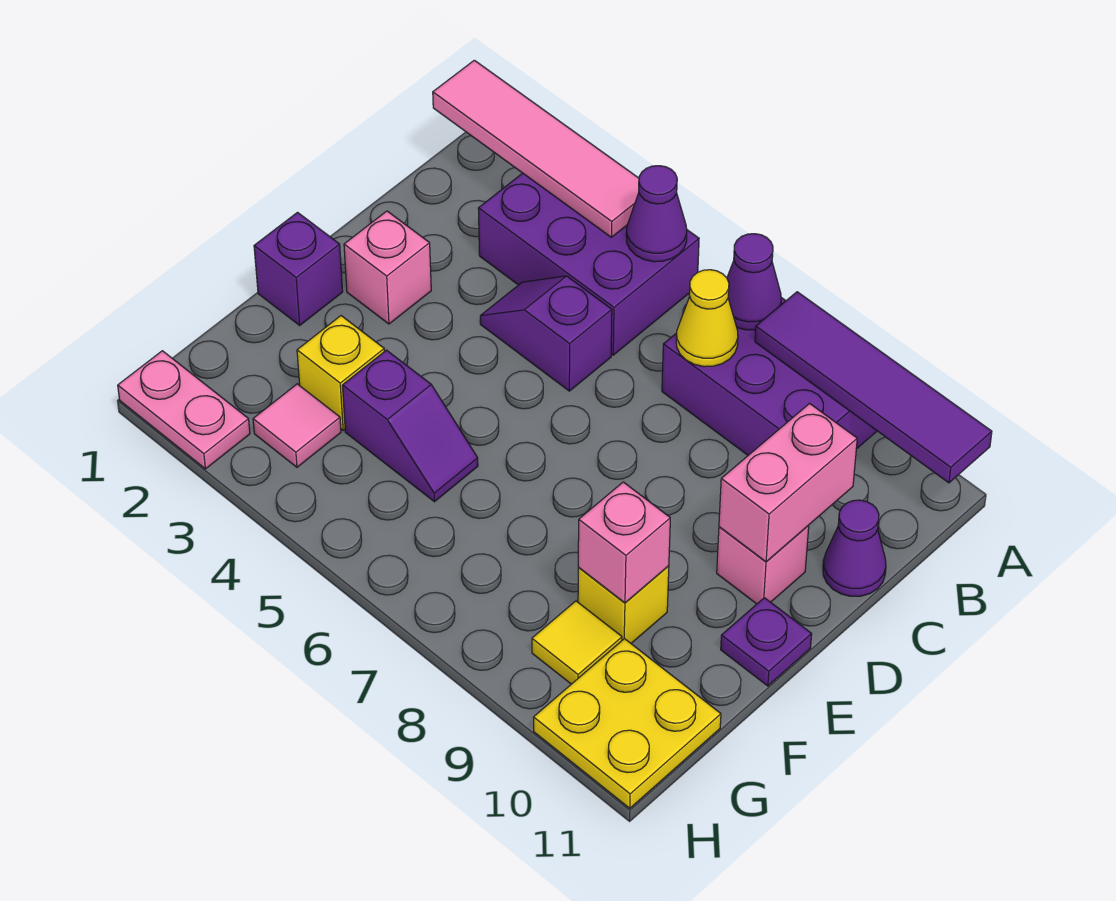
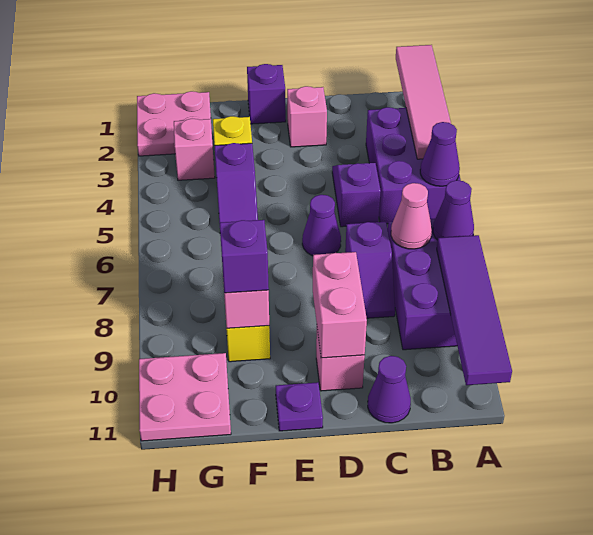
yellow cone B7 level 2 -> pink cone B7 level 2
none -> purple slope C7:C8 level 1 top 7
pink brick C10:D10 level 2 -> pink brick D9:D10 level 2
none -> purple cone D6 level 1
none -> purple brick F9 level 3
pink tile G3 level 1 -> pink brick G3 level 1
yellow tile G9 level 1 -> none
yellow plate G10:H11 level 1 -> pink plate G10:H11 level 1
pink plate H1:H2 level 1 -> pink plate G1:H2 level 1

